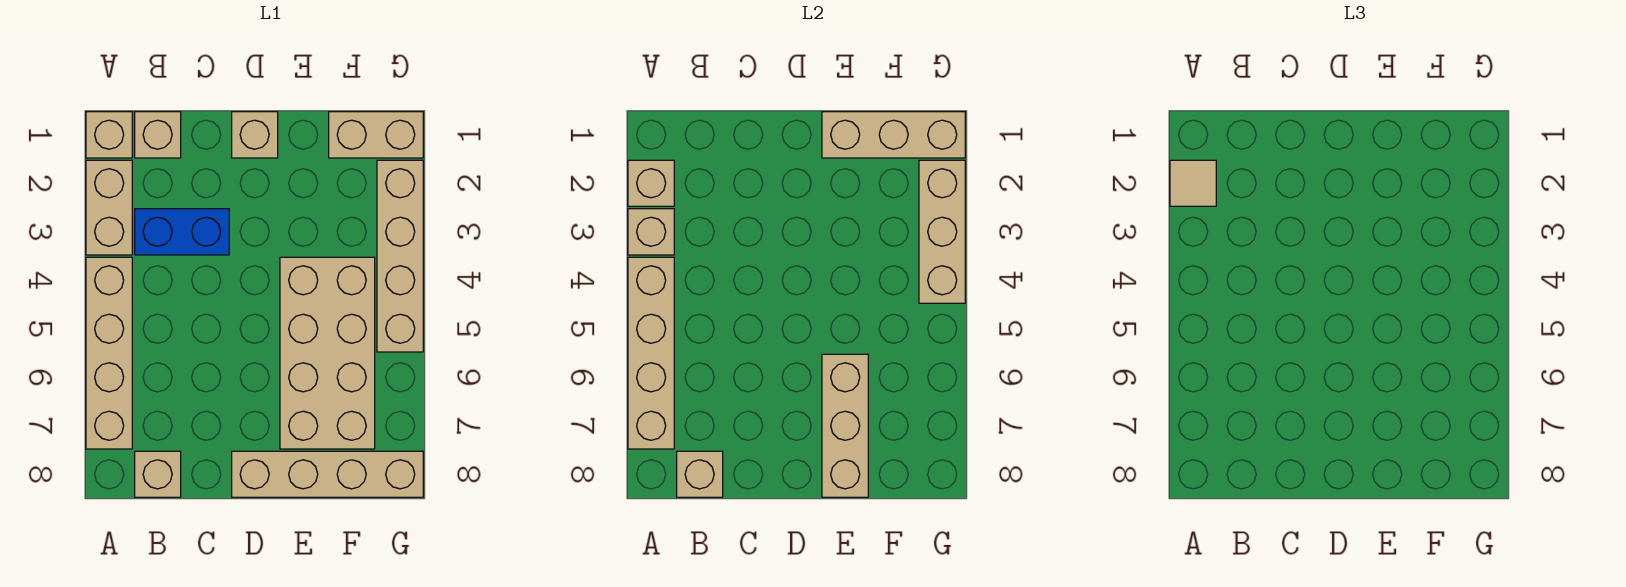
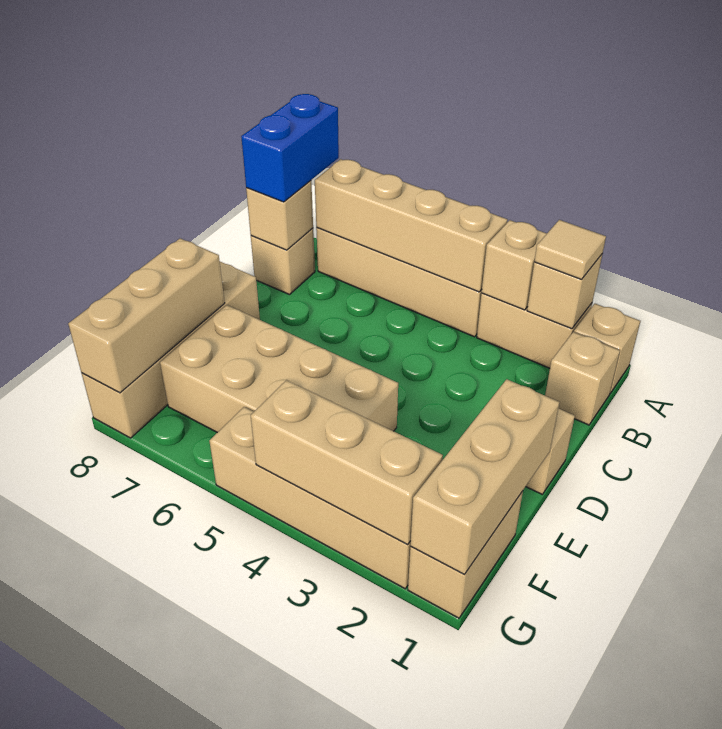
blue brick B3:C3 level 1 -> blue brick A8:B8 level 3
tan brick E6:E8 level 2 -> tan brick E8:G8 level 2

